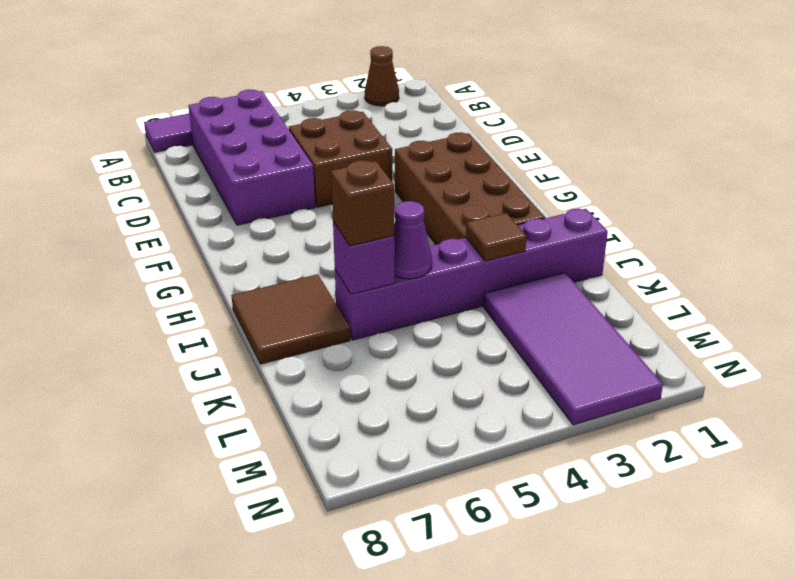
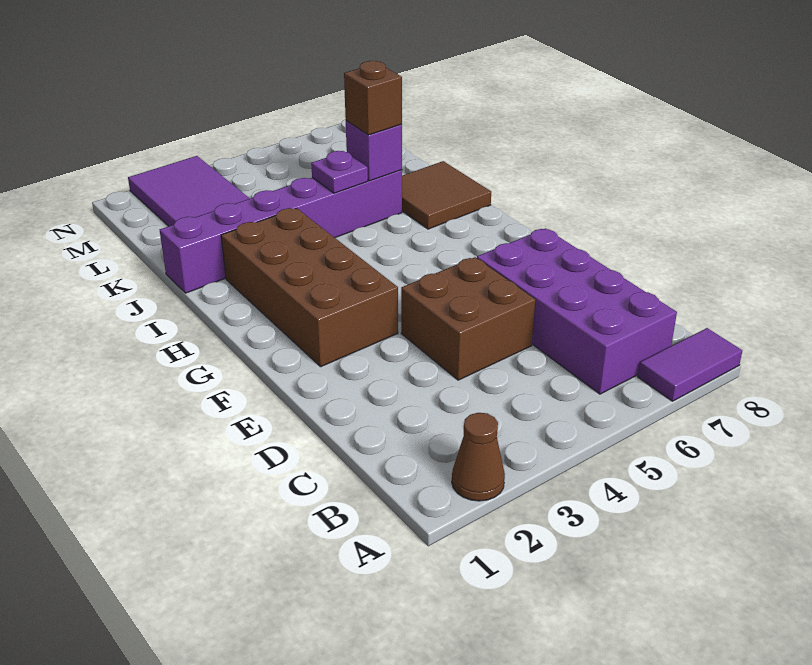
brown tile J3 level 2 -> none
purple cone J5 level 2 -> purple plate J5 level 2

